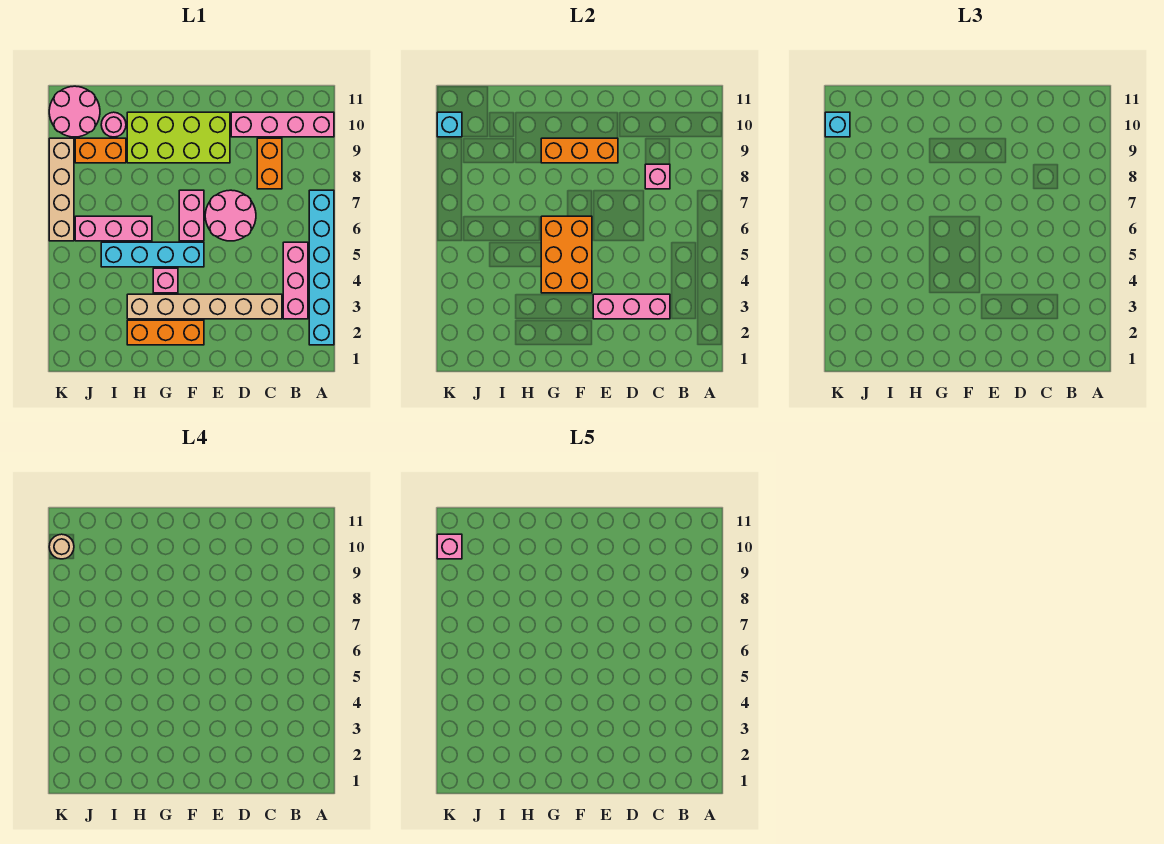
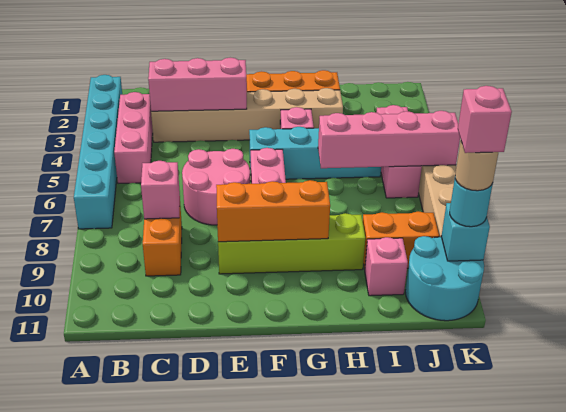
pink brick A10:D10 level 1 -> pink brick H6:K6 level 2
lime brick E9:H10 level 1 -> lime brick E9:H9 level 1
orange brick F4:G6 level 2 -> none
pink brick H6:J6 level 1 -> pink brick J4:J6 level 1
pink round brick I10 level 1 -> pink brick I10 level 1
pink round brick J10:K11 level 1 -> cyan round brick J10:K11 level 1
cyan brick K10 level 3 -> cyan round brick K10 level 3

